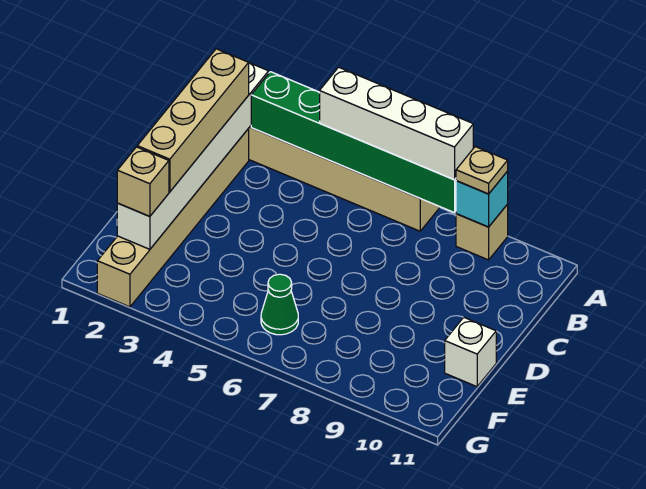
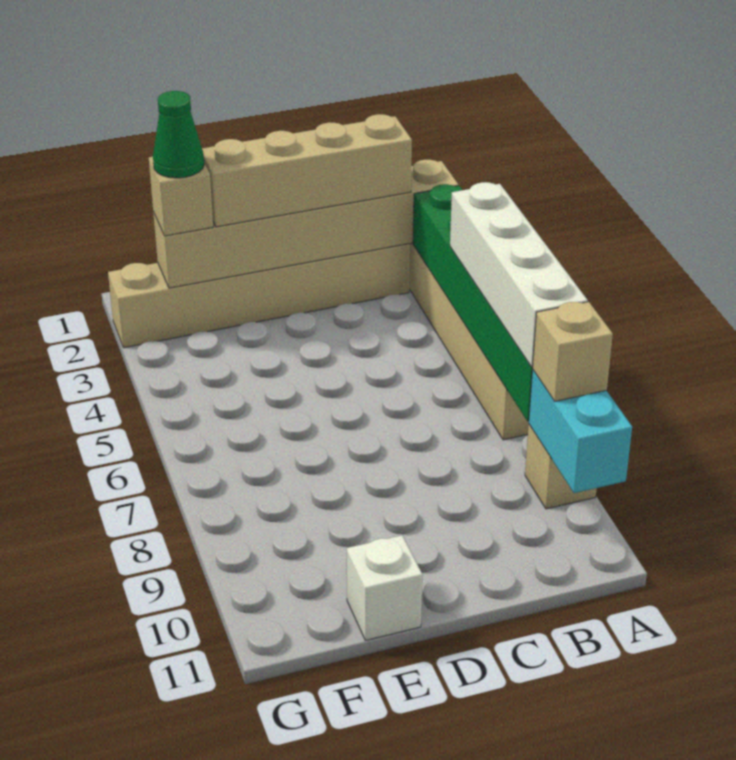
white brick A2:F2 level 2 -> tan brick A2:F2 level 2
cyan brick A9 level 2 -> cyan brick A9:A10 level 2
tan plate A9 level 3 -> tan brick A9 level 3
green cone F6 level 1 -> green cone F2 level 4

